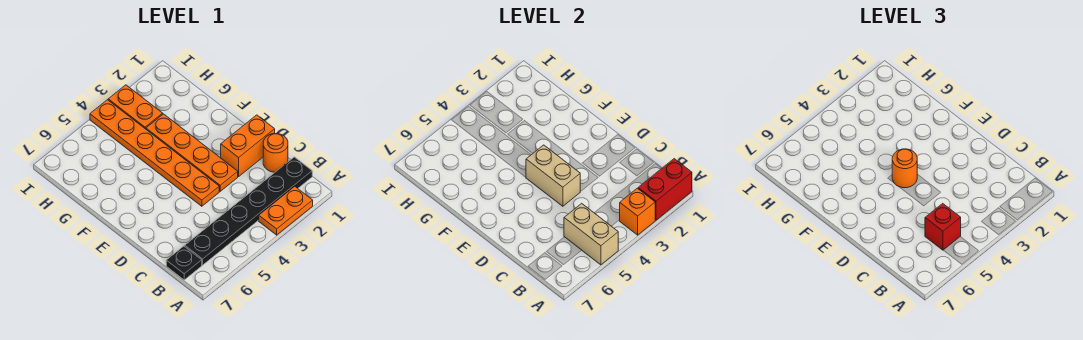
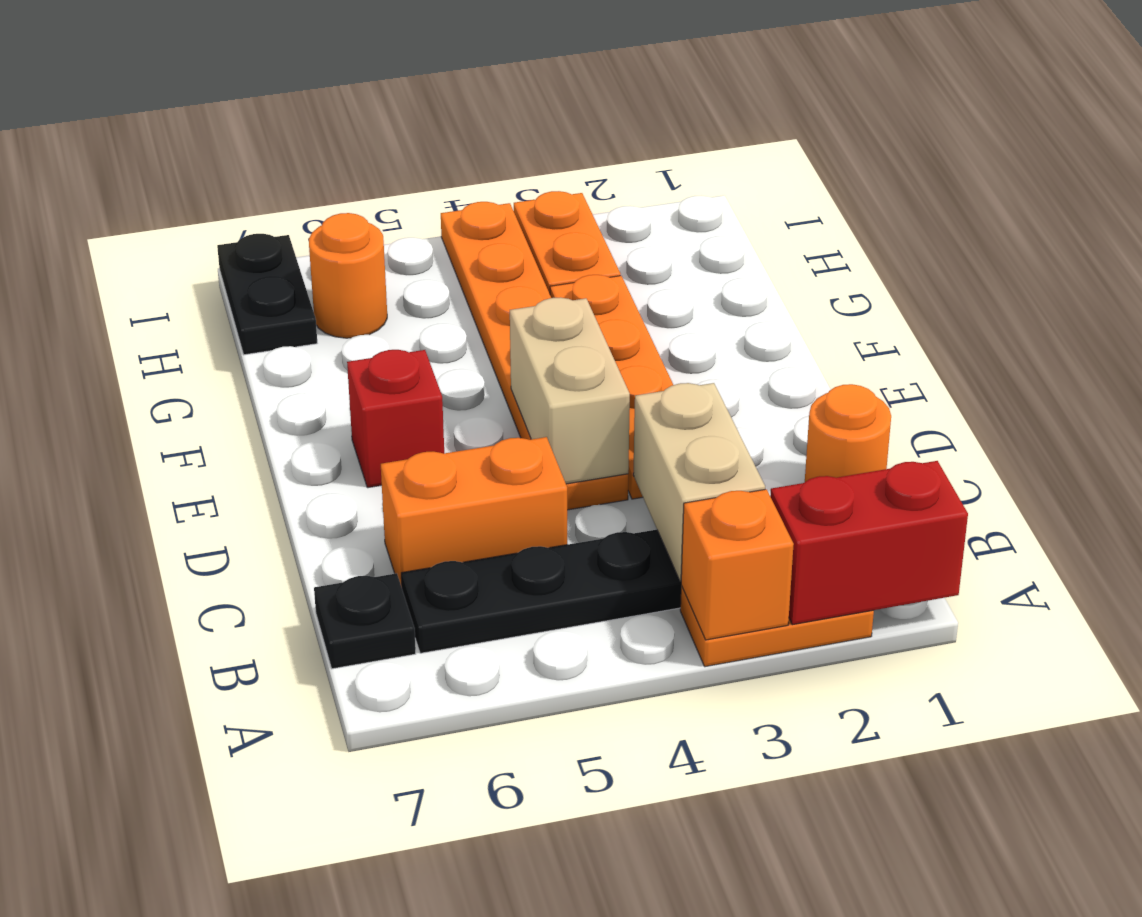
tan brick A5:B5 level 2 -> tan brick B3:C3 level 2
red brick B5 level 3 -> red brick E6 level 1
orange brick D1:D2 level 1 -> orange brick C5:C6 level 1
orange round brick E4 level 3 -> orange round brick H6 level 1
none -> black plate H7:I7 level 1

